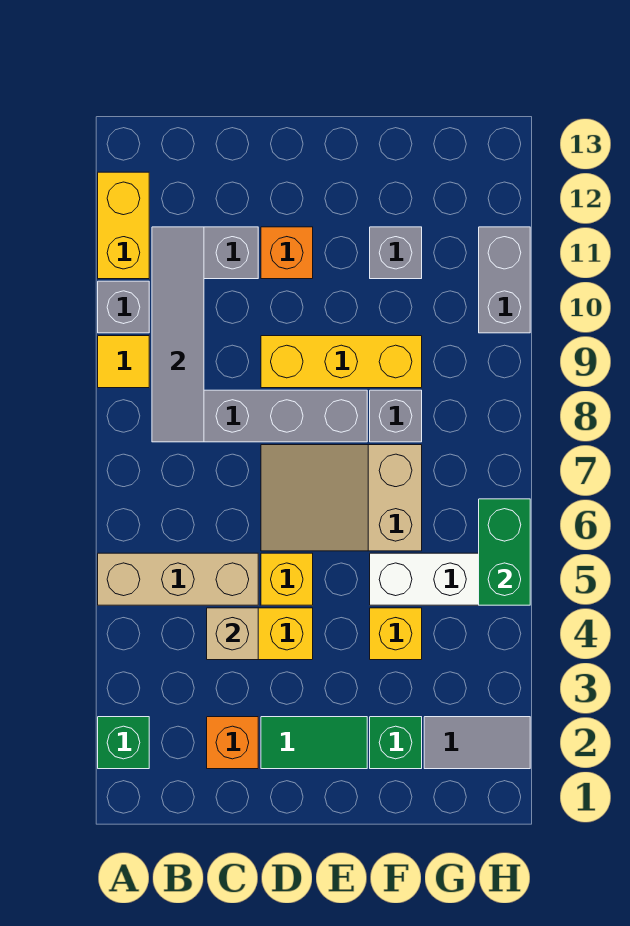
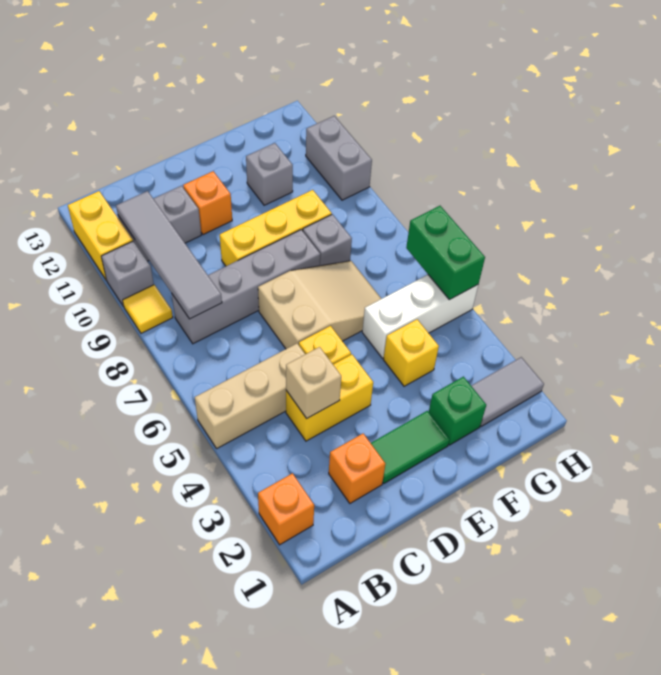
green brick A2 level 1 -> orange brick A2 level 1
tan slope D6:F7 level 1 top F -> tan slope D6:F7 level 1 top D

